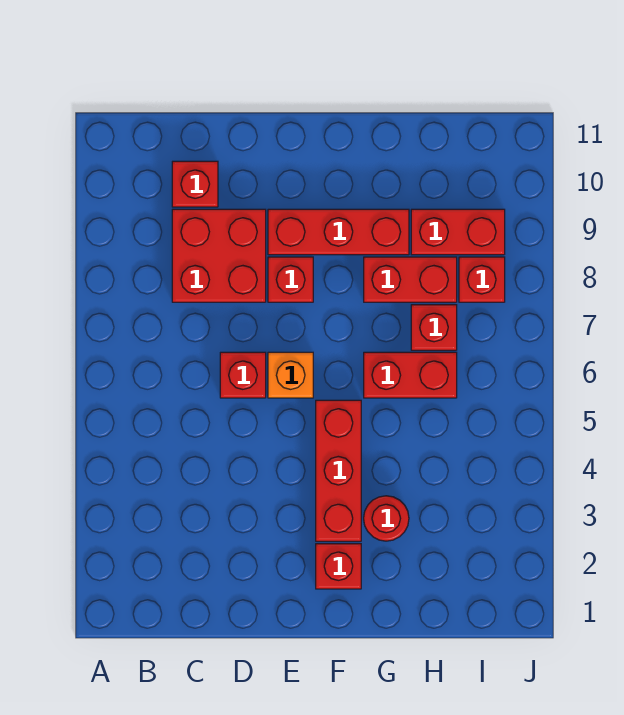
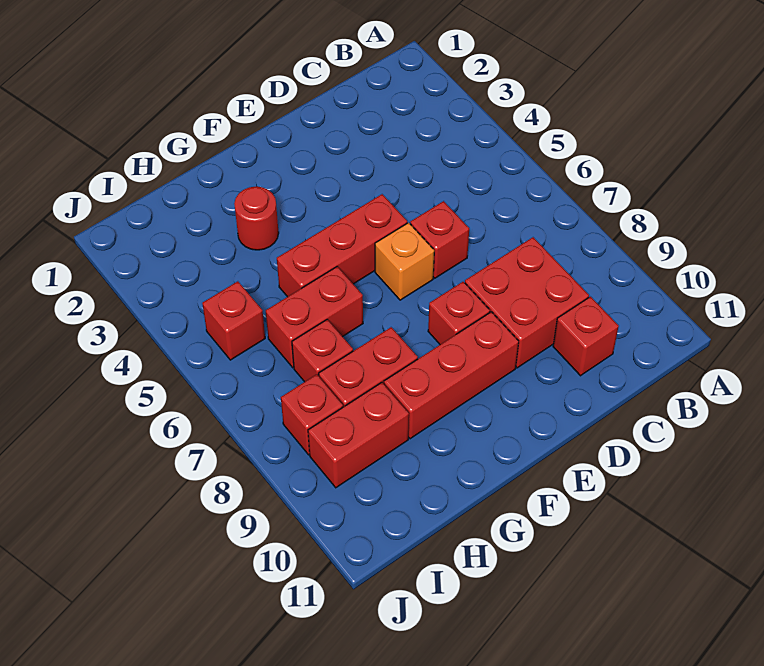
red brick F2 level 1 -> red brick I5 level 1
red brick F3:F5 level 1 -> red brick E5:G5 level 1

